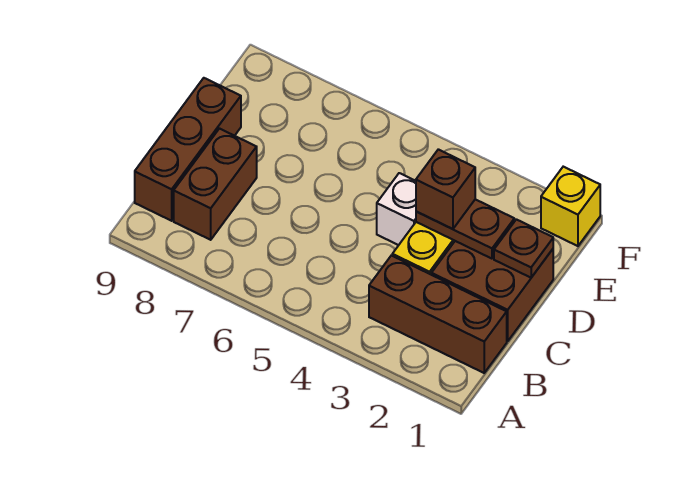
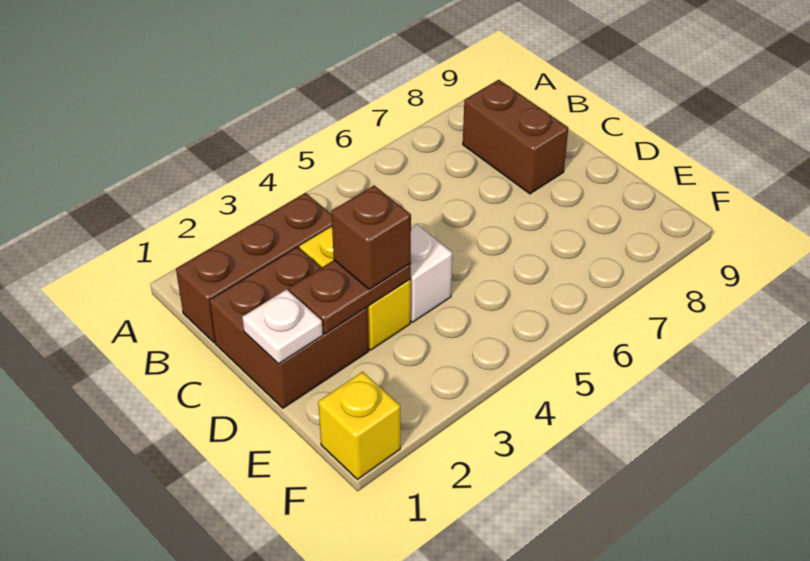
brown brick B9:D9 level 1 -> none
brown plate D1 level 2 -> white plate D1 level 2

